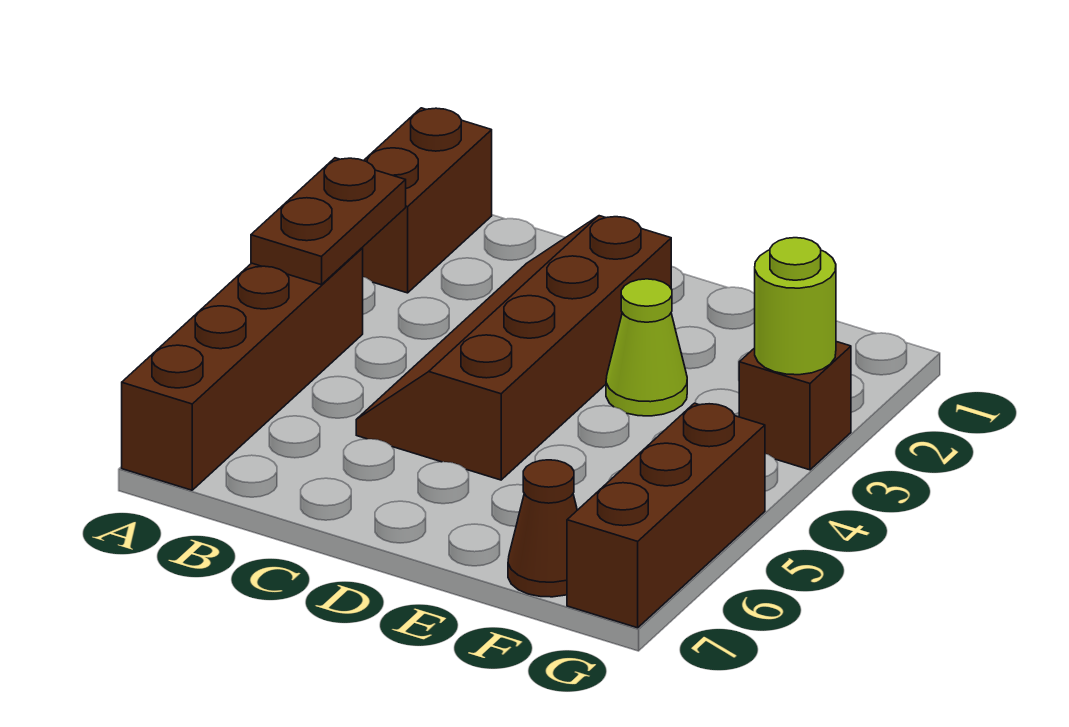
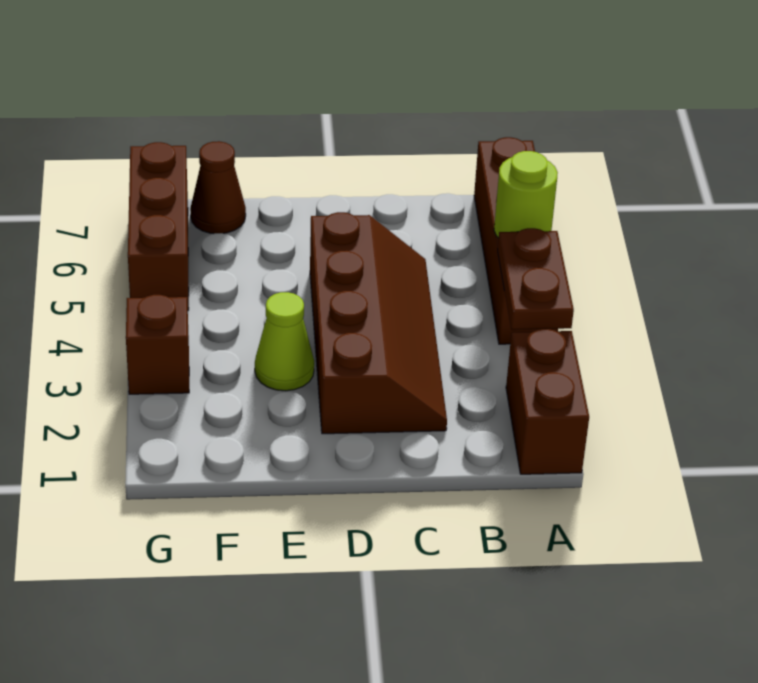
lime round brick G3 level 2 -> lime round brick A5 level 2

